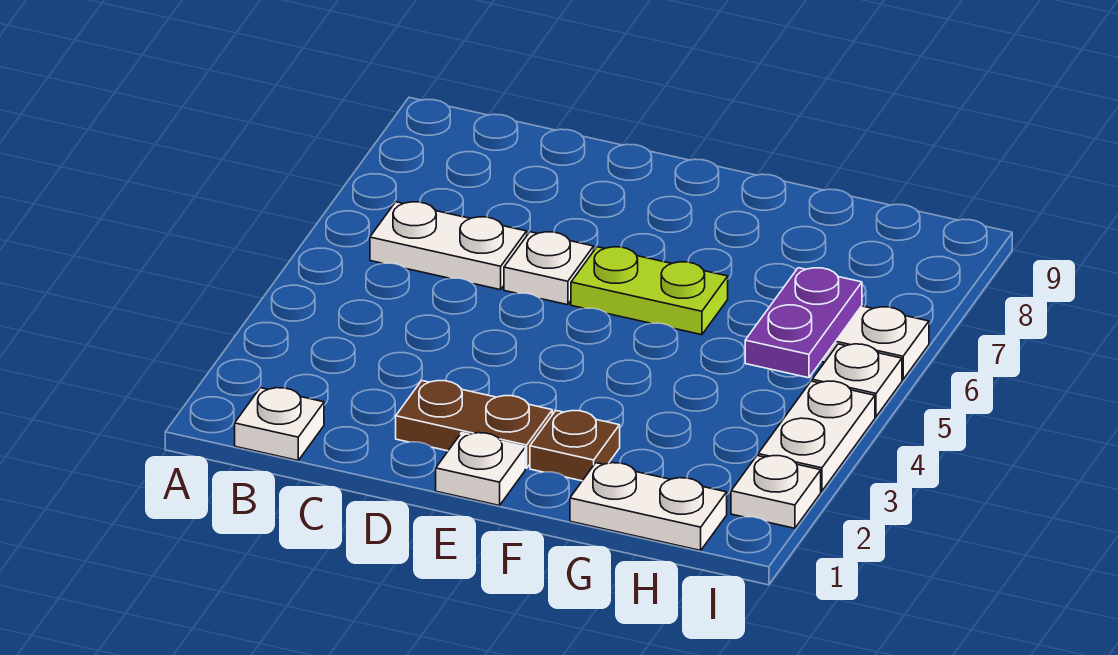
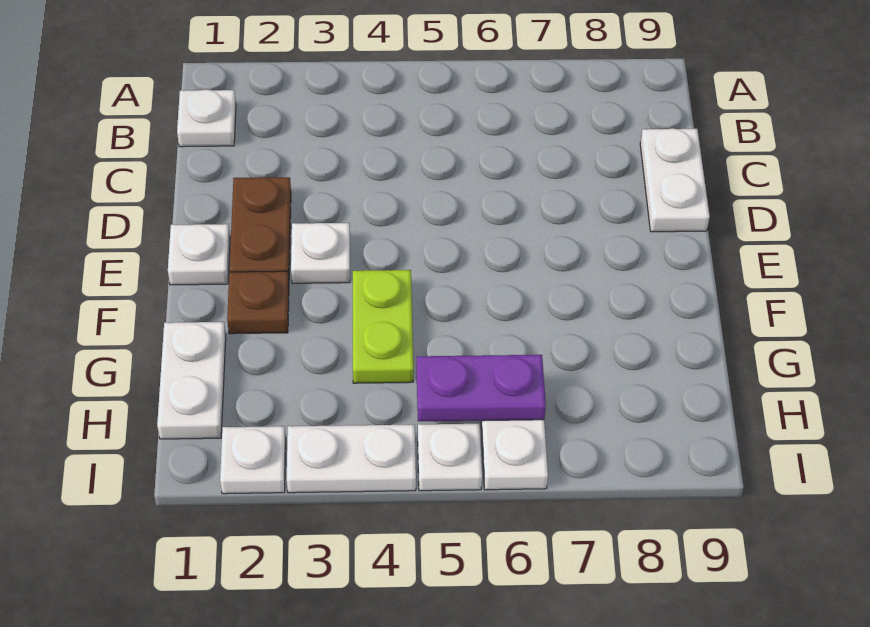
white plate B6:C6 level 1 -> white plate C9:D9 level 1
white plate D6 level 1 -> white plate E3 level 1
lime plate E6:F6 level 1 -> lime plate F4:G4 level 1

